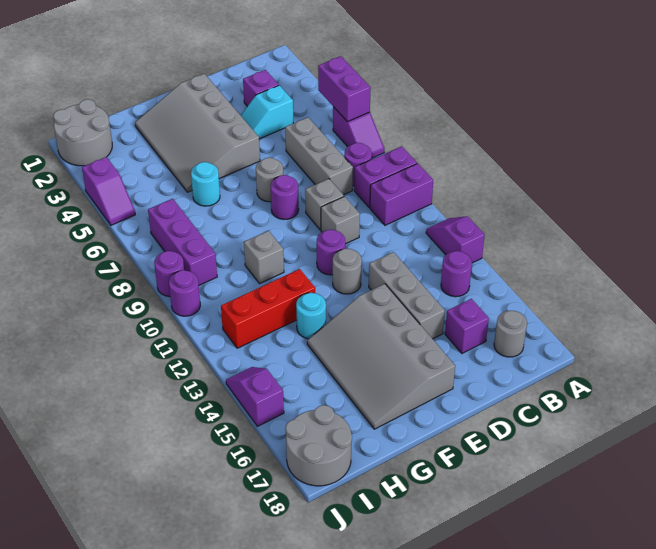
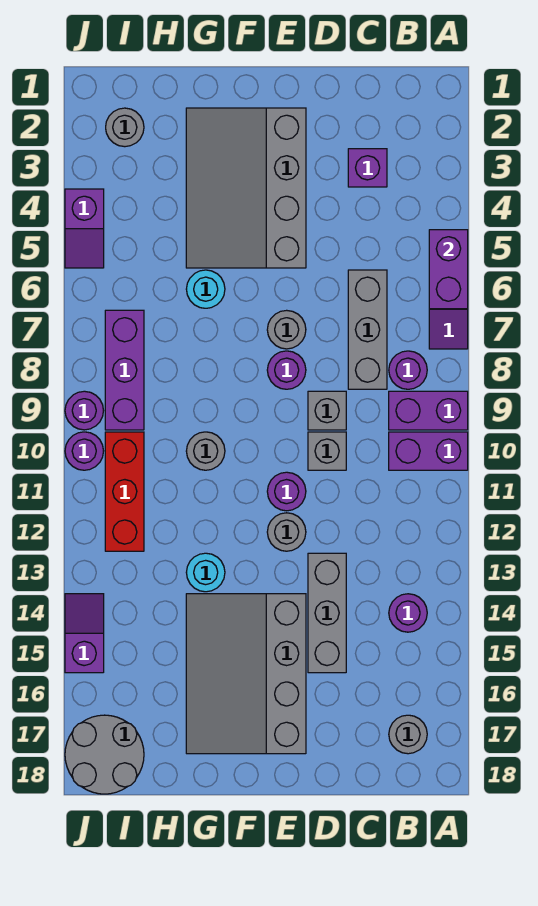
purple slope A12:A13 level 1 top 13 -> none
cyan slope C4:D4 level 1 top C -> none
purple brick C16 level 1 -> none
grey brick G10 level 1 -> grey round brick G10 level 1
red brick G12:I12 level 1 -> red brick I10:I12 level 1
grey round brick I1:J2 level 1 -> grey round brick I2 level 1

